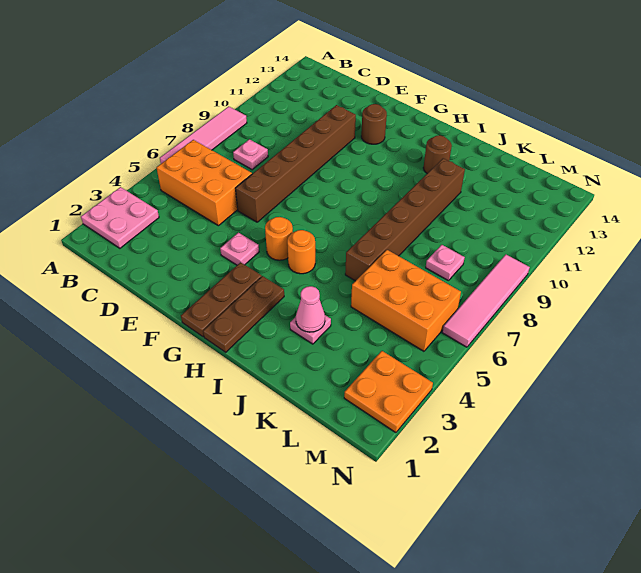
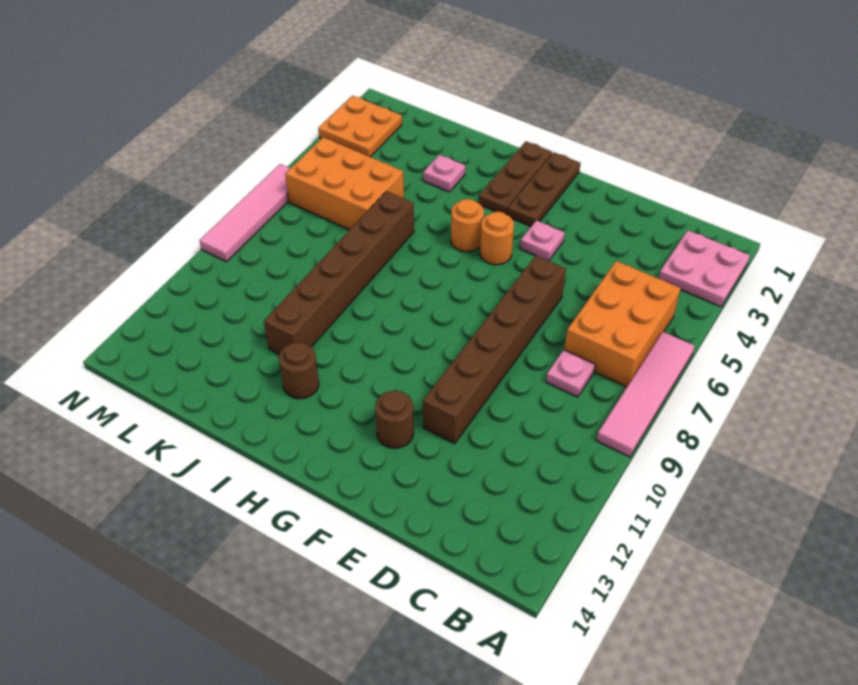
orange brick B5:D6 level 1 -> orange brick B5:C7 level 1
pink cone J3 level 2 -> none
pink plate L8 level 1 -> none

